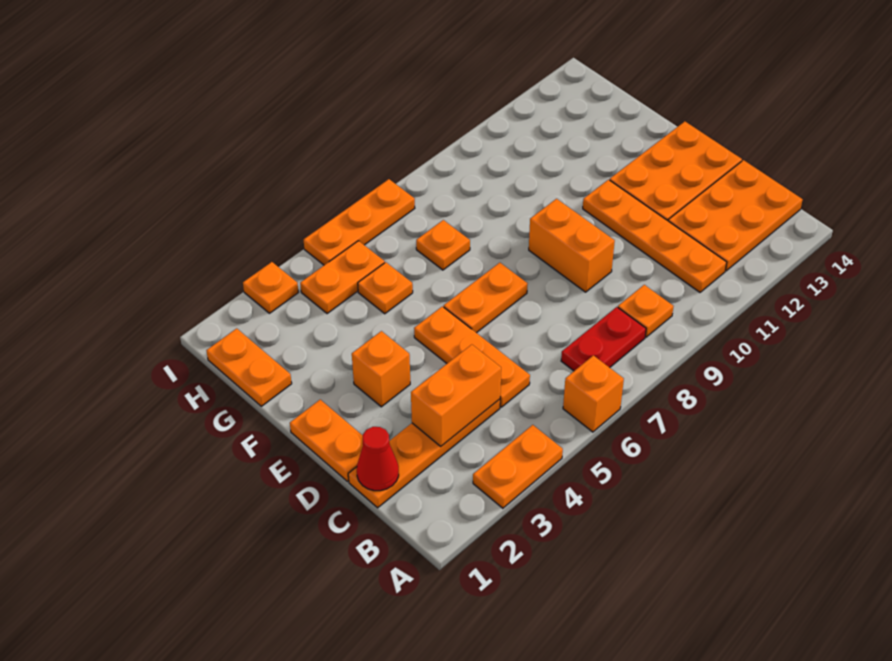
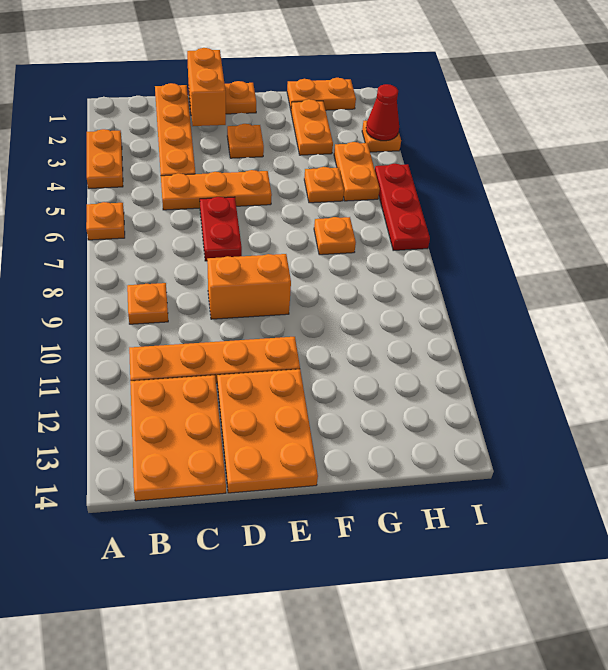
orange brick A6 level 1 -> orange plate A6 level 1
red plate B7:B8 level 1 -> red plate D6:D7 level 1
red cone C1 level 2 -> red cone I3 level 2
orange brick C3:C4 level 2 -> orange brick D1:D2 level 2
orange brick E3 level 1 -> orange plate E3 level 1
orange plate E6:E7 level 1 -> orange plate G2:G3 level 1
orange plate I5:I7 level 1 -> red plate I5:I7 level 1

